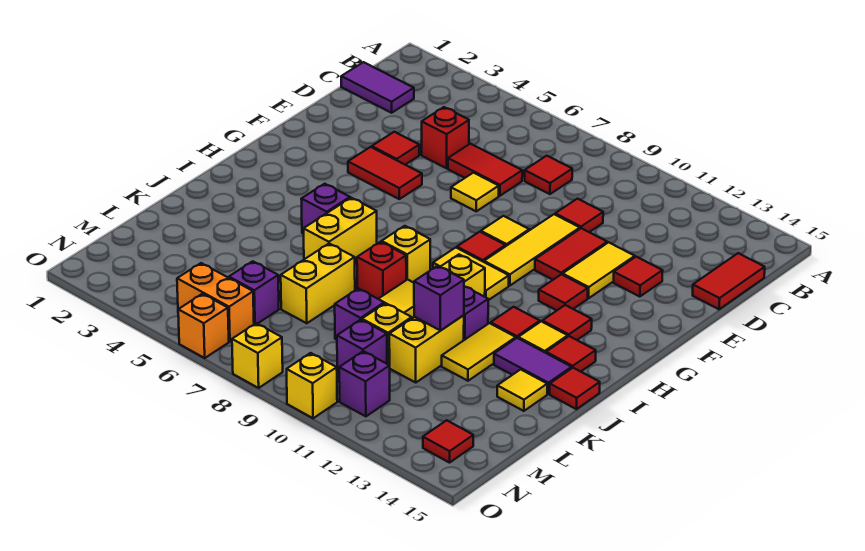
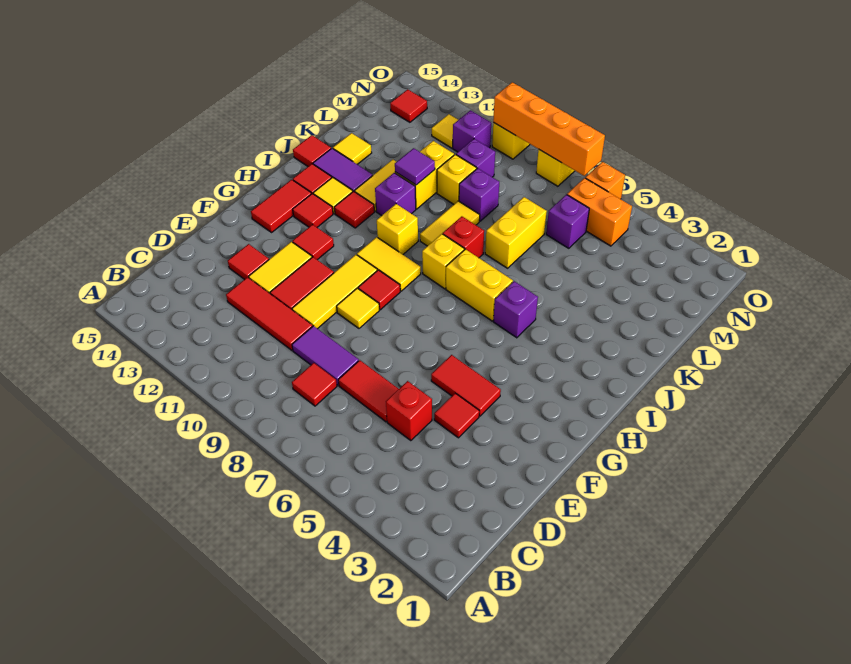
purple tile C1:C2 level 1 -> purple tile D8:D9 level 1
red tile C15:D15 level 1 -> red tile G14:H14 level 1
red tile D10 level 1 -> red tile D10:D12 level 1
yellow tile E7 level 1 -> yellow tile N12 level 1
yellow brick I6:J6 level 1 -> yellow brick I6:I7 level 1
purple brick K11 level 2 -> purple tile K11 level 2
none -> orange brick O7:O10 level 2

